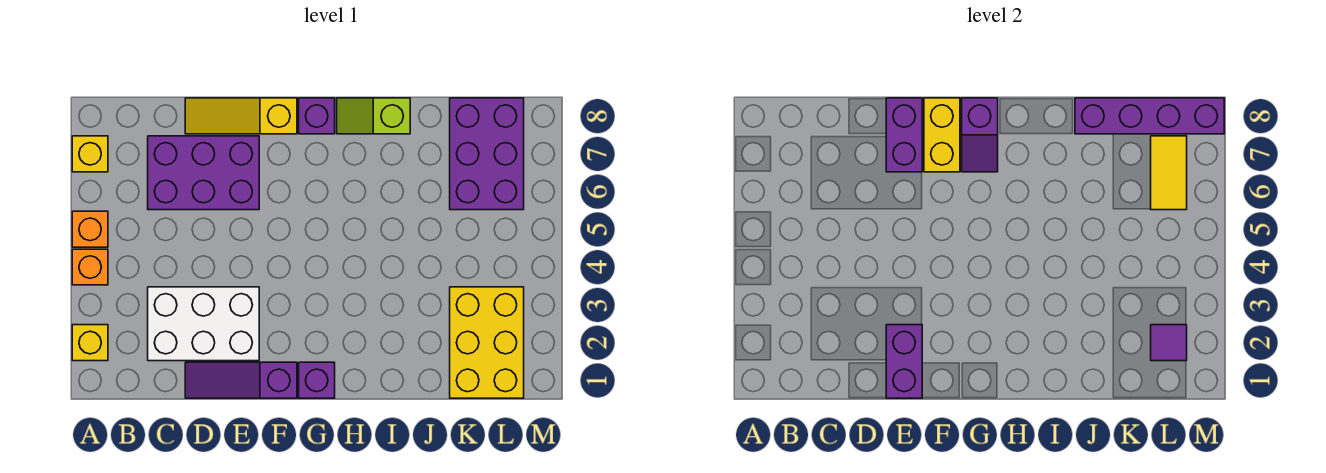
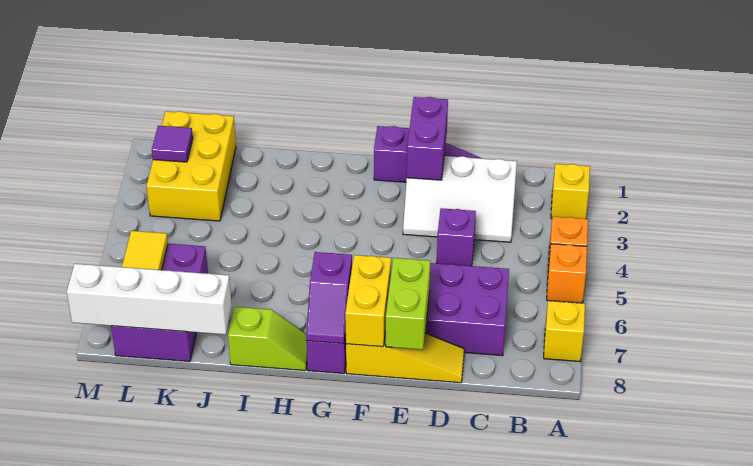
white brick C2:E3 level 1 -> white slope C2:E3 level 1 top 2
purple brick E7:E8 level 2 -> lime brick E7:E8 level 2
purple brick G1 level 1 -> purple brick D4 level 1
purple slope G7:G8 level 2 top 8 -> purple slope G7:G8 level 2 top 7
purple brick J8:M8 level 2 -> white brick J8:M8 level 2

